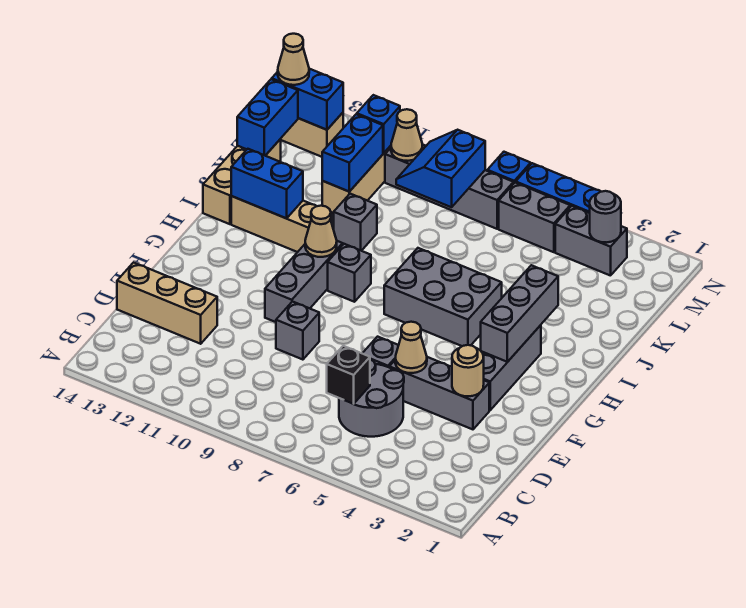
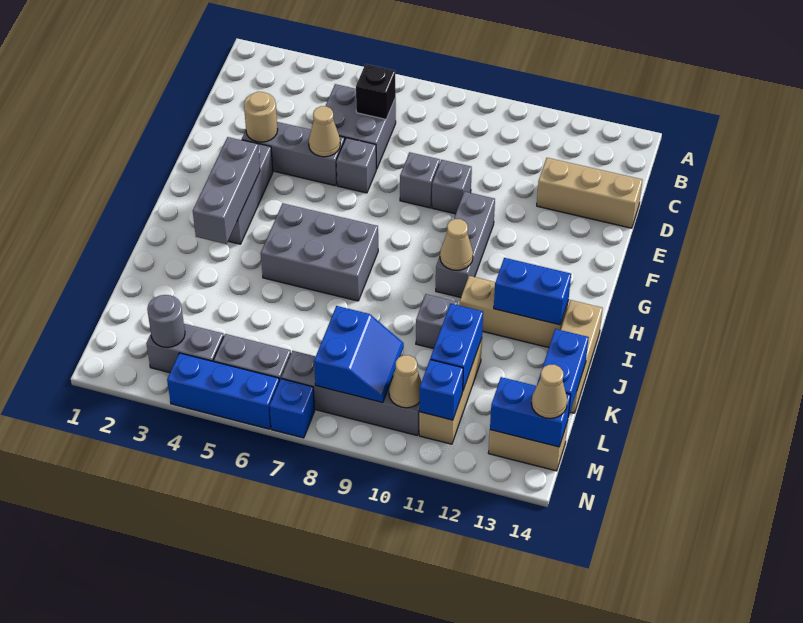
grey round brick C5:D6 level 1 -> grey brick C5:D6 level 1
grey brick H9 level 1 -> grey brick E8 level 1

